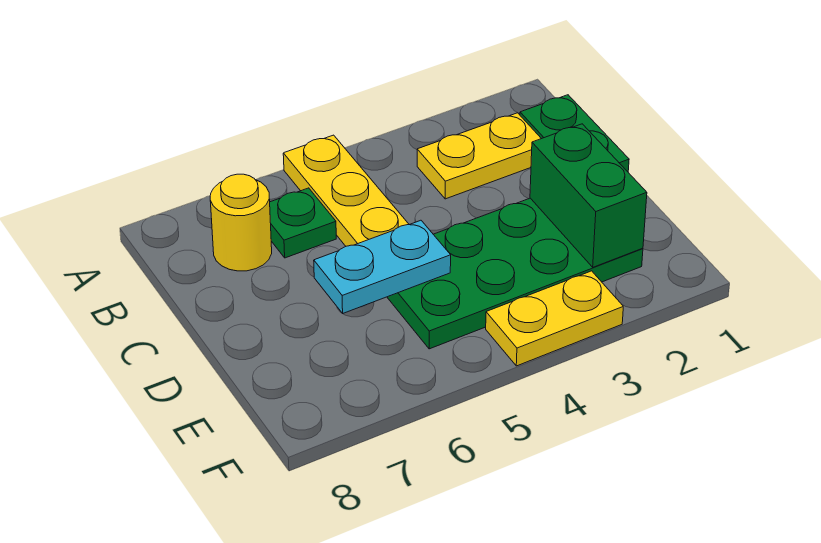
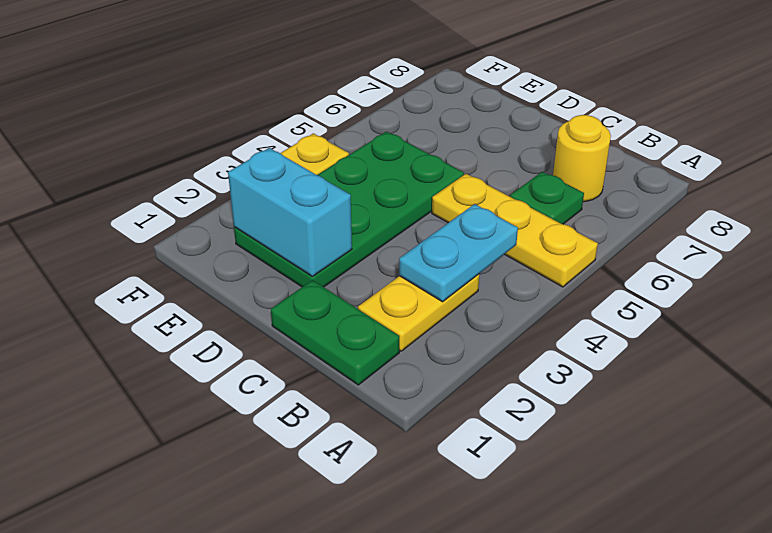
green brick D2:E2 level 2 -> cyan brick D2:E2 level 2
cyan plate D5:D6 level 2 -> cyan plate B3:B4 level 2

